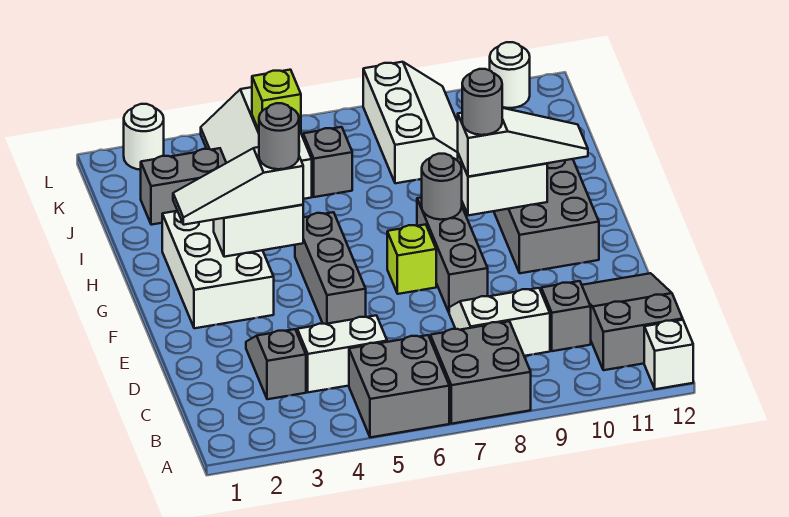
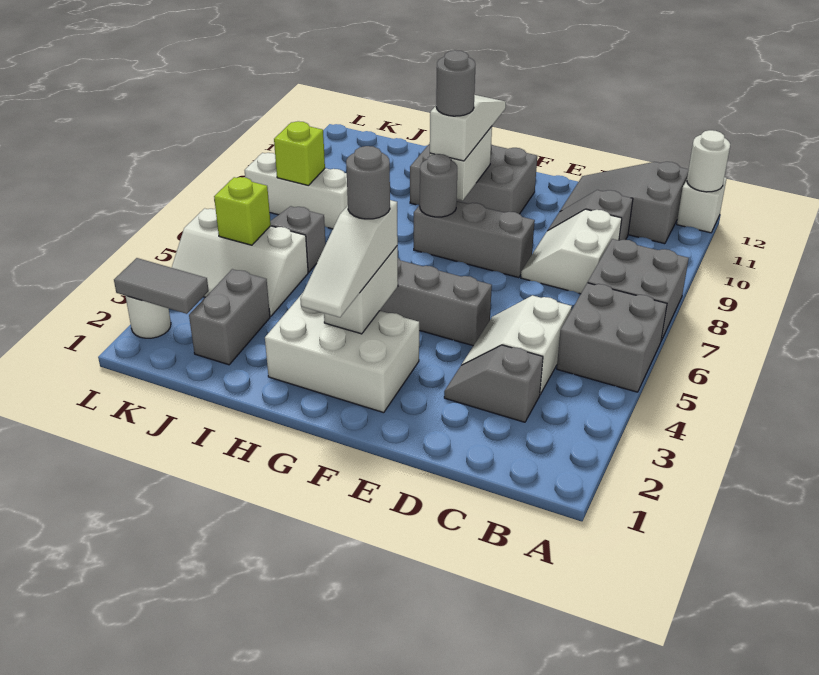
lime brick F7 level 1 -> lime brick K8 level 2
none -> grey tile K2:L2 level 2
white round brick L11 level 1 -> white round brick A12 level 2

